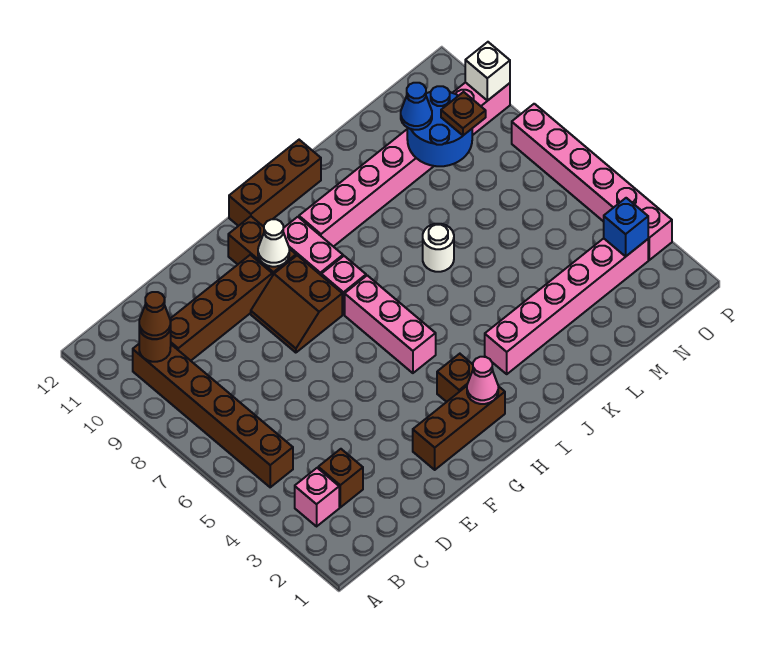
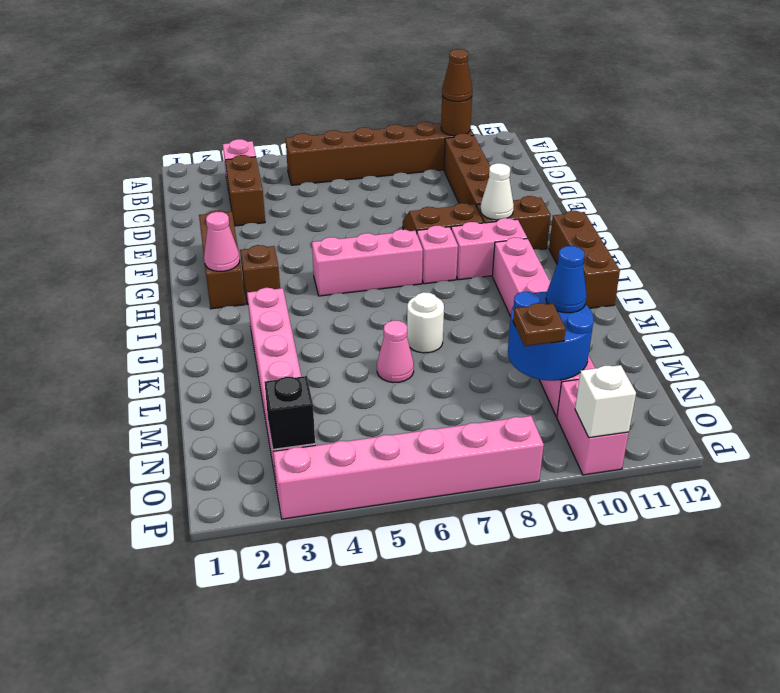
brown brick C3 level 1 -> brown brick C3:D3 level 1
none -> pink cone L6 level 1
blue brick O3 level 2 -> black brick O3 level 2

